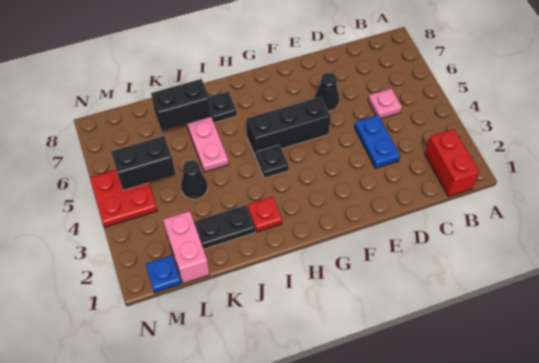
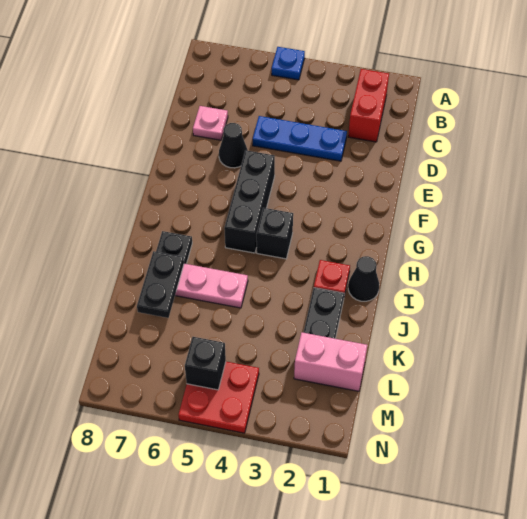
red brick B1:B2 level 1 -> red brick B2:C2 level 1
pink plate C5 level 1 -> pink plate D7 level 1
blue plate D3:D4 level 1 -> blue plate D3:D5 level 1
black plate H4 level 1 -> black brick H4 level 1
black brick J7:K7 level 2 -> black plate J7:K7 level 2
black cone K4 level 1 -> black cone I1 level 1
black brick L5:M5 level 2 -> black brick M5 level 2
blue plate M1 level 1 -> blue plate A5 level 1

